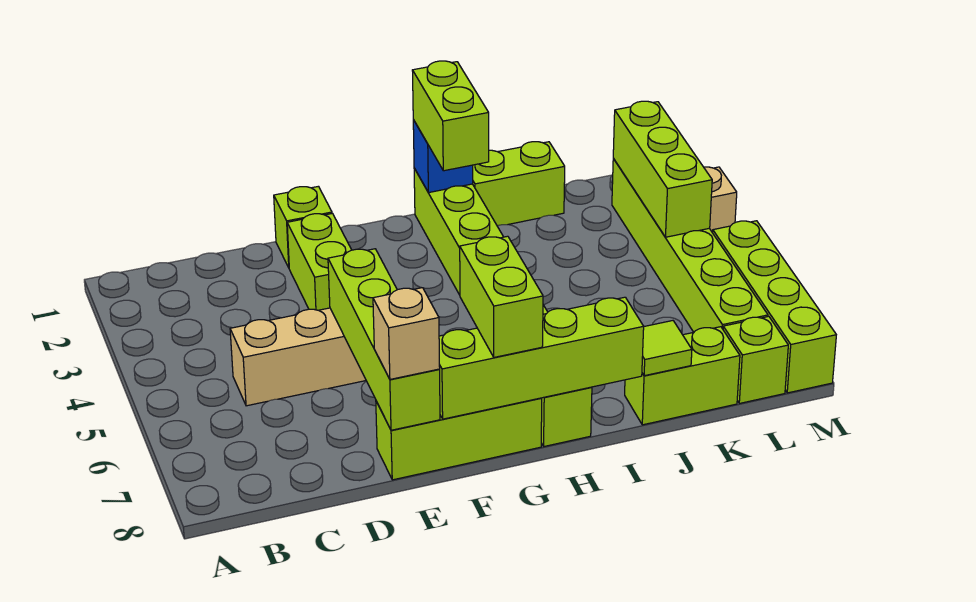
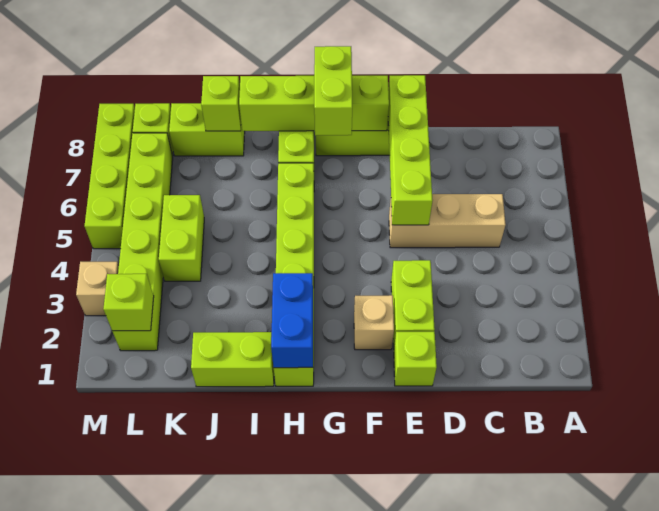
tan brick E8 level 3 -> tan brick F2 level 1
blue brick H1 level 2 -> blue brick H1:H2 level 2
lime brick H1:H2 level 3 -> lime brick K4:K5 level 1
lime tile J8 level 2 -> lime brick J8 level 2
lime brick L2:L4 level 2 -> lime brick L2 level 2

